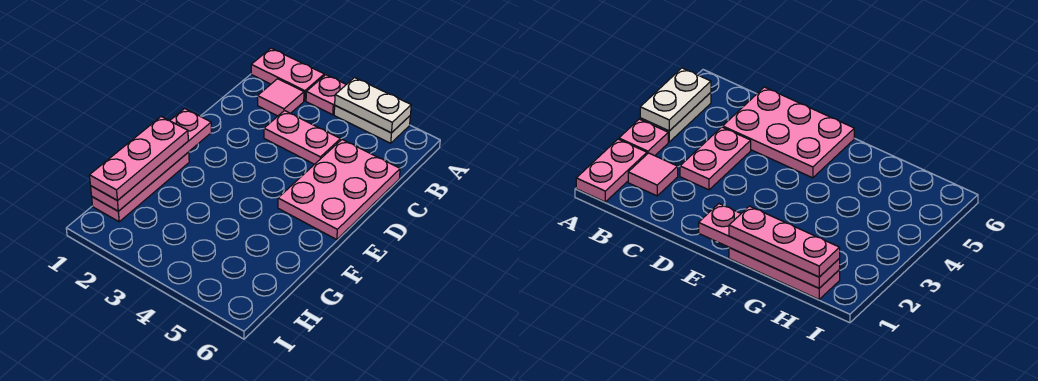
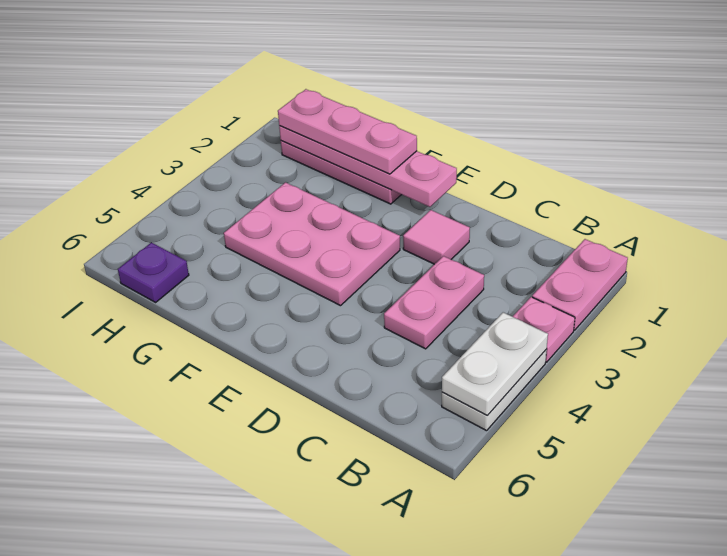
pink tile B2 level 1 -> pink tile D2 level 1
pink plate C5:E6 level 1 -> pink plate E3:G4 level 1
none -> purple plate H6 level 1

